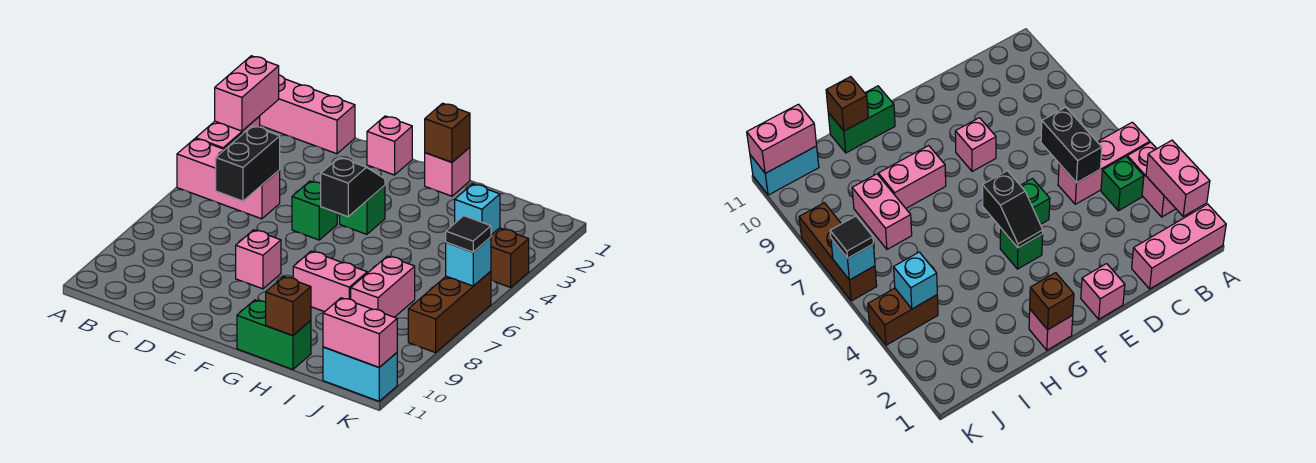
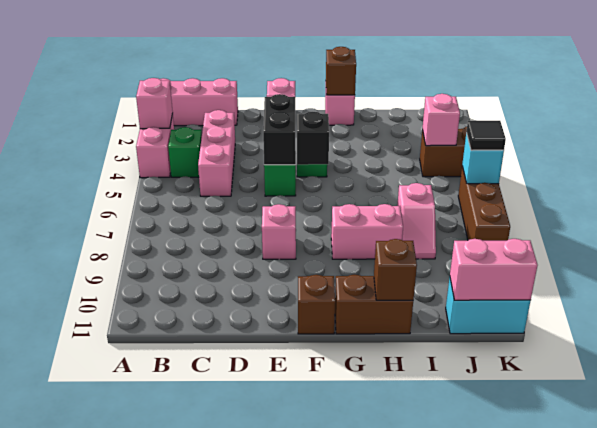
pink brick A2:A3 level 2 -> pink brick A3 level 2
pink brick A5:C5 level 1 -> pink brick C3:C5 level 1
black brick C5:C6 level 2 -> black brick E4:E5 level 2
none -> brown brick F11 level 1
green brick G11:H11 level 1 -> brown brick G11:H11 level 1
pink brick I7:I8 level 1 -> pink slope I7:I8 level 1 top 7
cyan brick J4 level 2 -> pink brick J4 level 2

